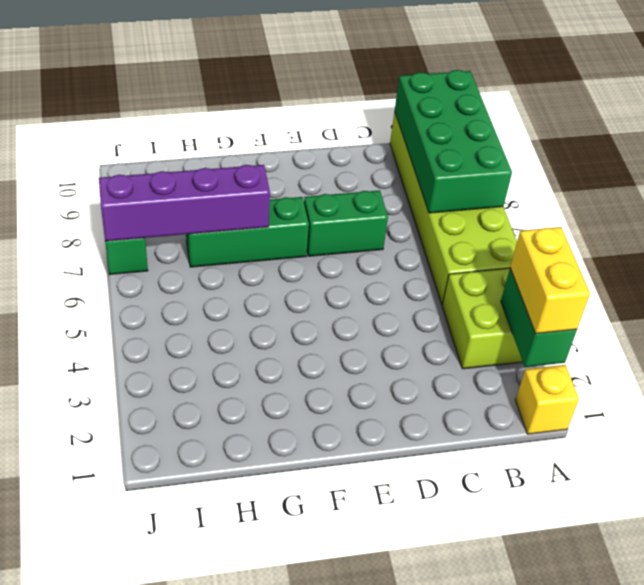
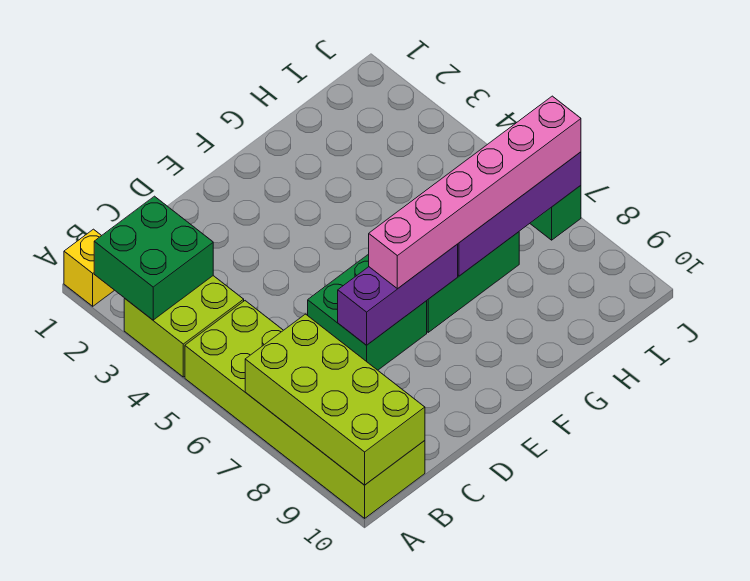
green brick A2:A3 level 2 -> green brick A2:B3 level 2
yellow brick A2:A3 level 3 -> none
green brick A7:B10 level 2 -> lime brick A7:B10 level 2
green brick D7:E7 level 1 -> green brick D6:E7 level 1
none -> purple brick D7:F7 level 2
none -> pink brick E7:J7 level 3

